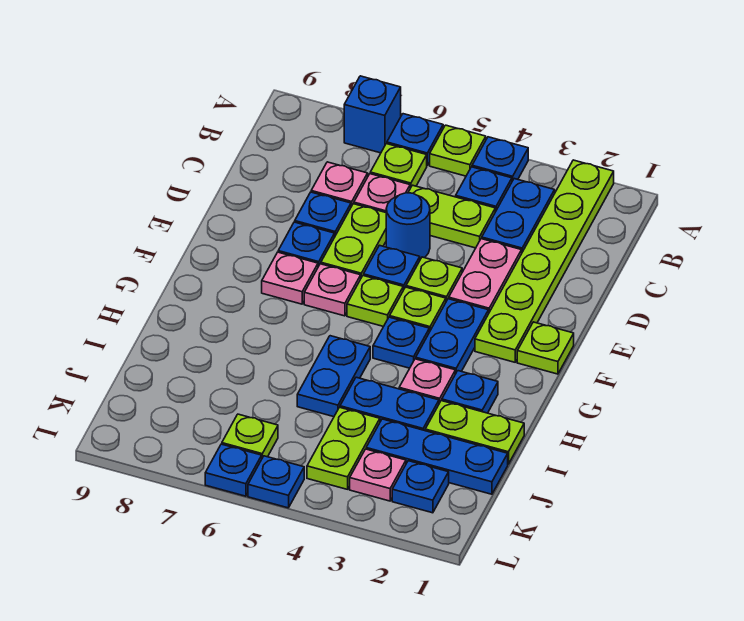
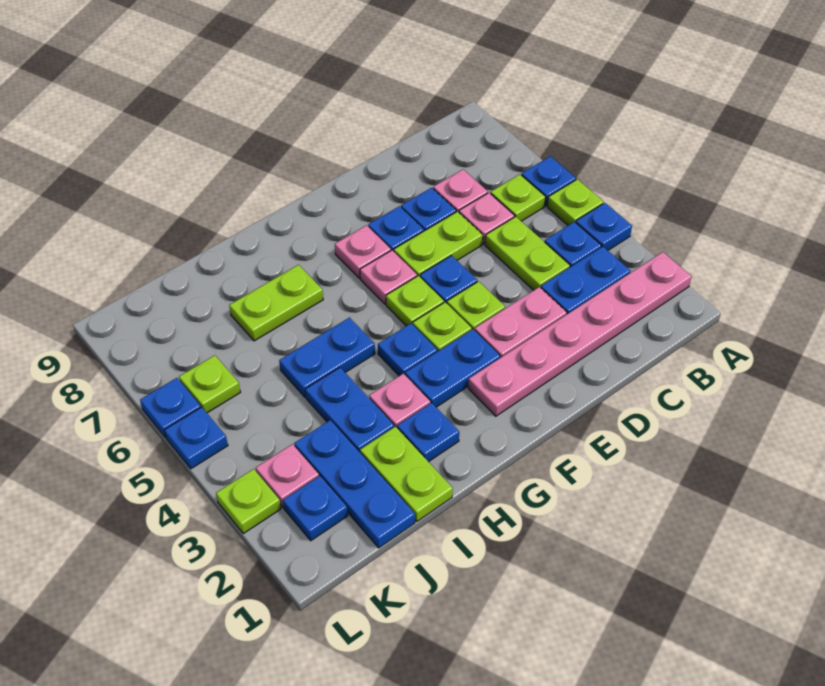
lime plate A2:F2 level 1 -> pink plate A2:F2 level 1
blue brick A7 level 1 -> none
blue round brick D5 level 1 -> none
lime plate F1 level 1 -> lime plate L3 level 1
lime plate J4:K4 level 1 -> lime plate H7:I7 level 1

